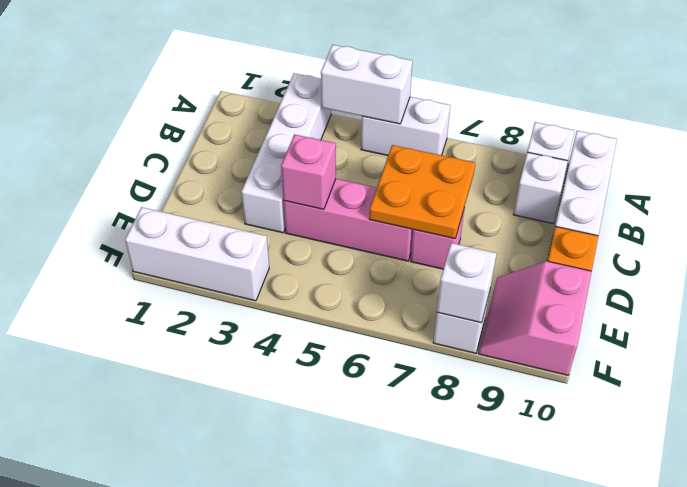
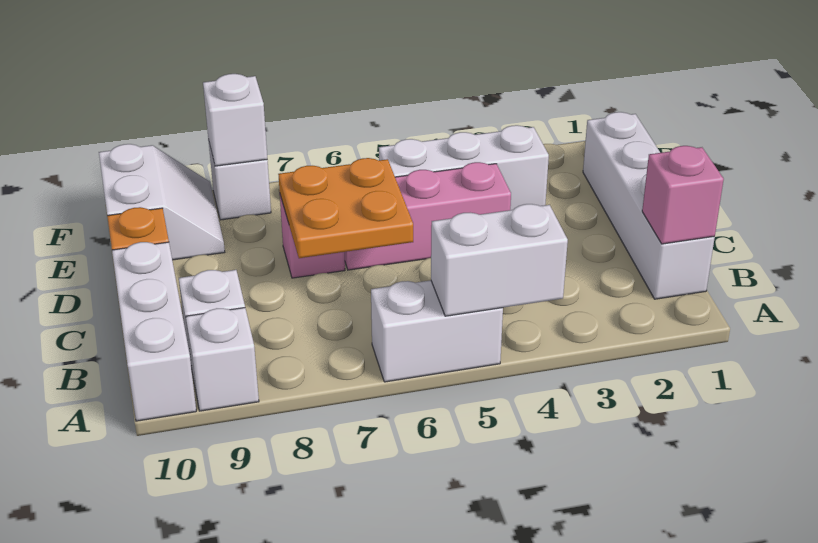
white brick A3:D3 level 1 -> white brick B1:E1 level 1
pink brick D4 level 2 -> pink brick B1 level 2
pink slope E9:F10 level 1 top 10 -> white slope E9:F10 level 1 top 10
white brick F1:F3 level 1 -> white brick E3:E5 level 1

